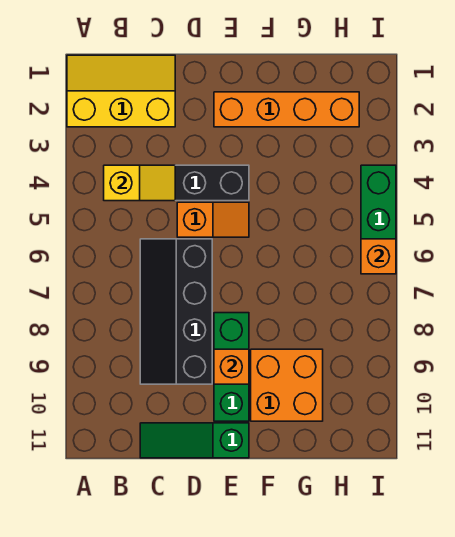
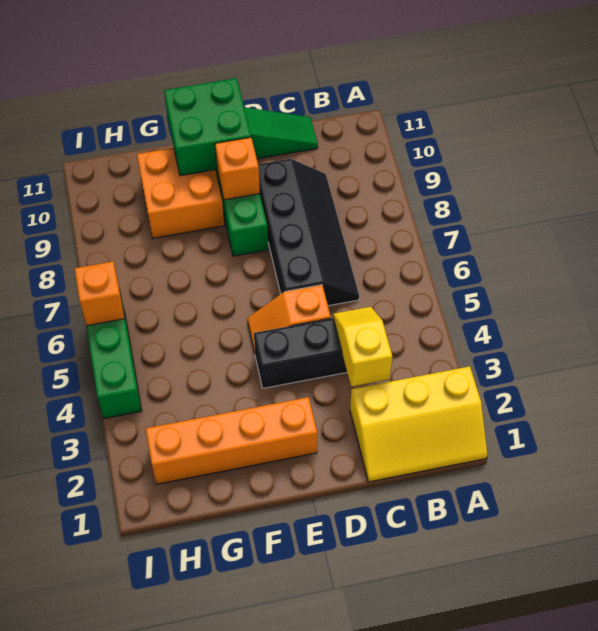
yellow slope B4:C4 level 2 top B -> yellow slope C3:C4 level 2 top 3
none -> green brick E10:F11 level 2

